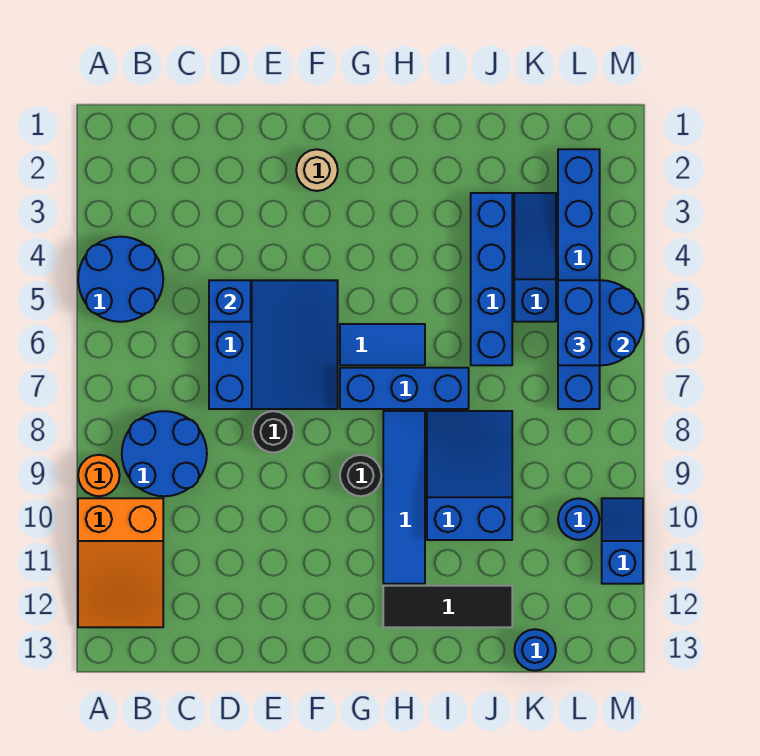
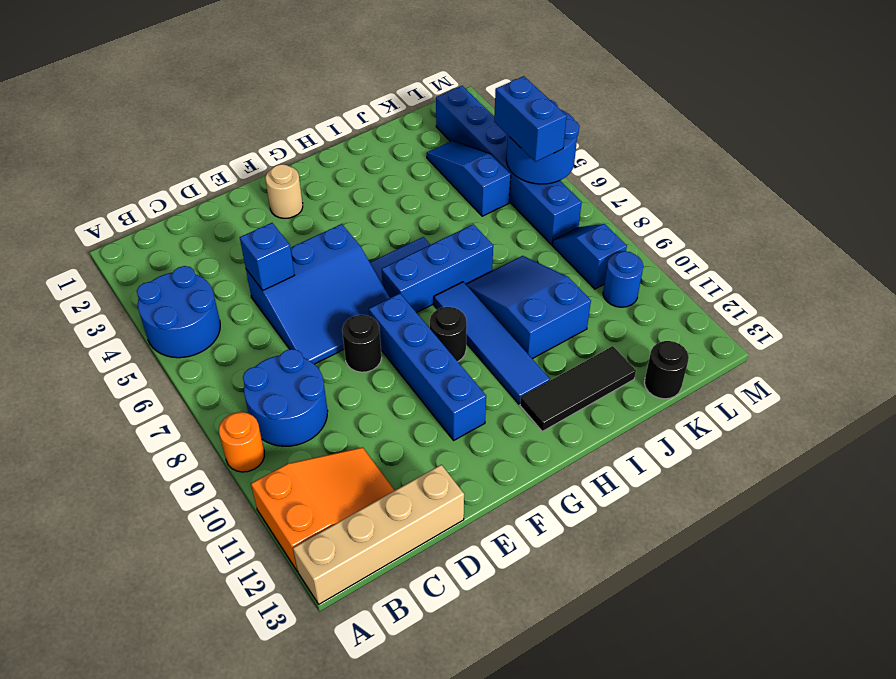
orange slope A10:B12 level 1 top 10 -> orange slope A11:C12 level 1 top A
none -> tan brick A13:D13 level 1
blue slope D5:F7 level 1 top D -> blue slope D5:F7 level 1 top 5
blue brick J3:J6 level 1 -> blue brick F8:F11 level 1
blue round brick K13 level 1 -> black round brick K13 level 1
blue slope M10:M11 level 1 top 11 -> blue slope L8:L9 level 1 top 9

